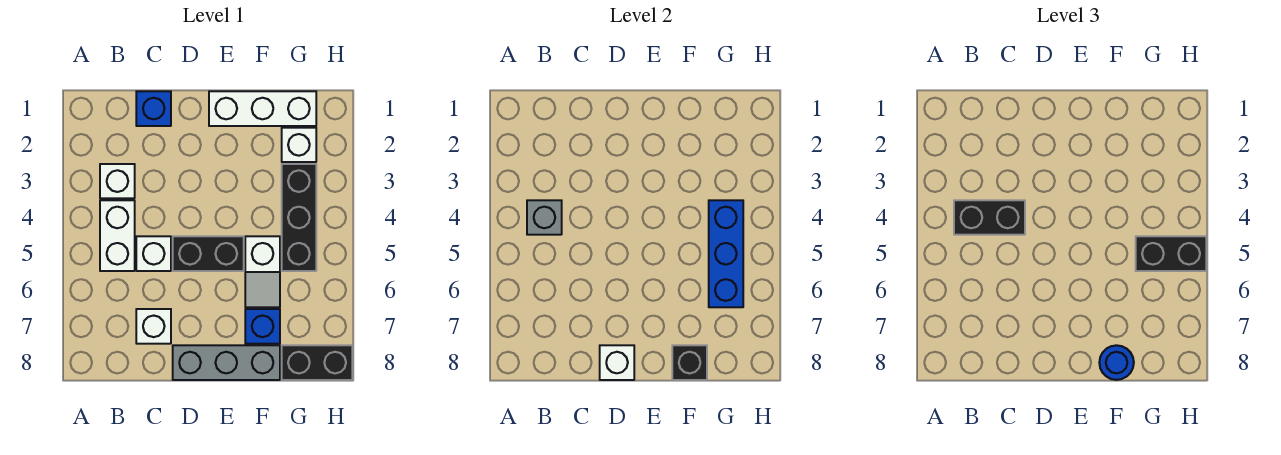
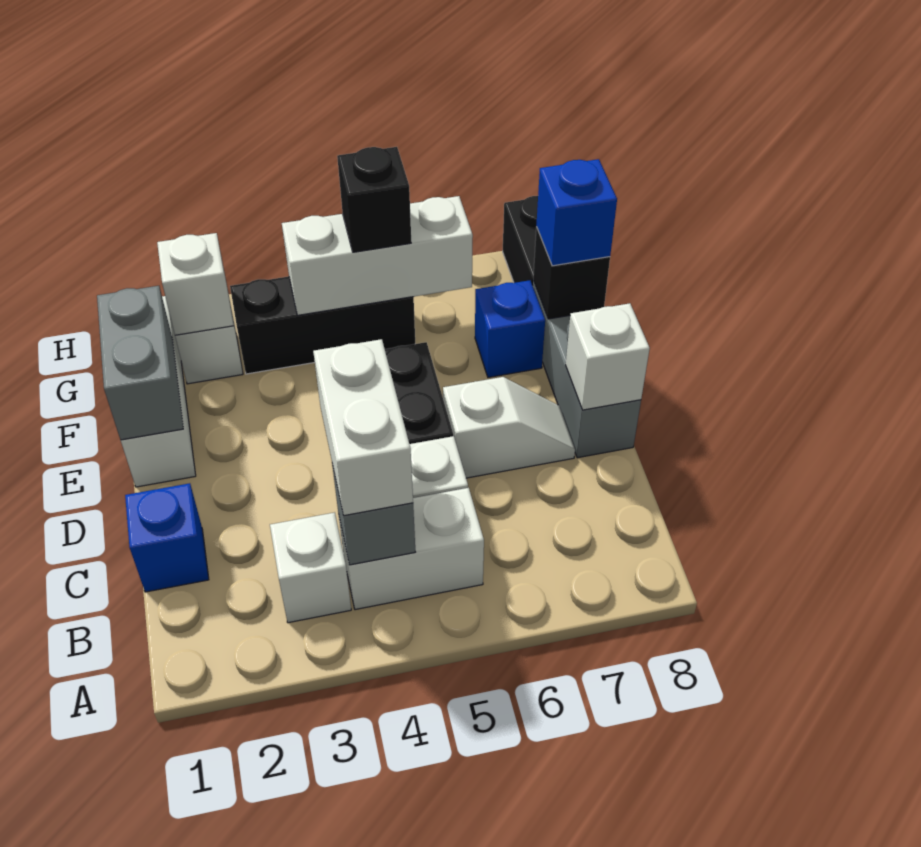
black brick B4:C4 level 3 -> white brick B4:C4 level 3
white brick C7 level 1 -> white brick G2 level 2
none -> grey brick E1:F1 level 2
white slope F5:F6 level 1 top 5 -> white slope D6:D7 level 1 top 6
blue round brick F8 level 3 -> blue brick F8 level 3
blue brick G4:G6 level 2 -> white brick G4:G6 level 2
black brick G5:H5 level 3 -> black brick G5 level 3

